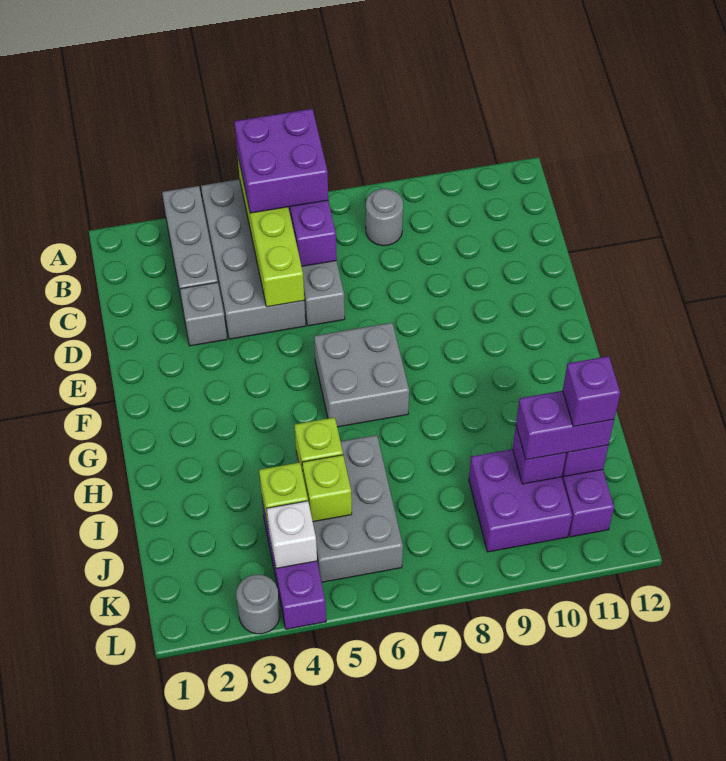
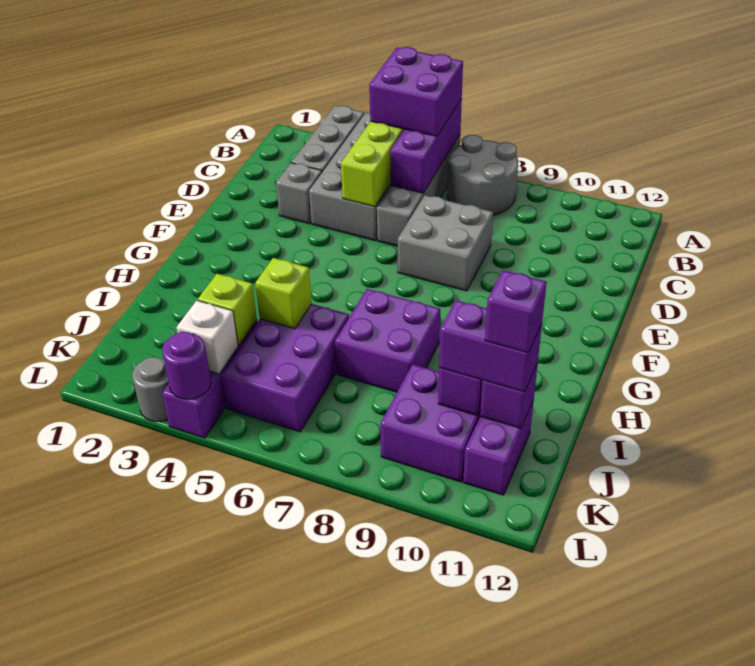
grey round brick B8 level 1 -> grey round brick A7:B8 level 1
grey brick F6:G7 level 1 -> grey brick D7:E8 level 1
none -> purple brick H7:I8 level 1
grey brick I5:K6 level 1 -> purple brick I5:K6 level 1
lime brick J5 level 2 -> none
none -> purple round brick L4 level 2

